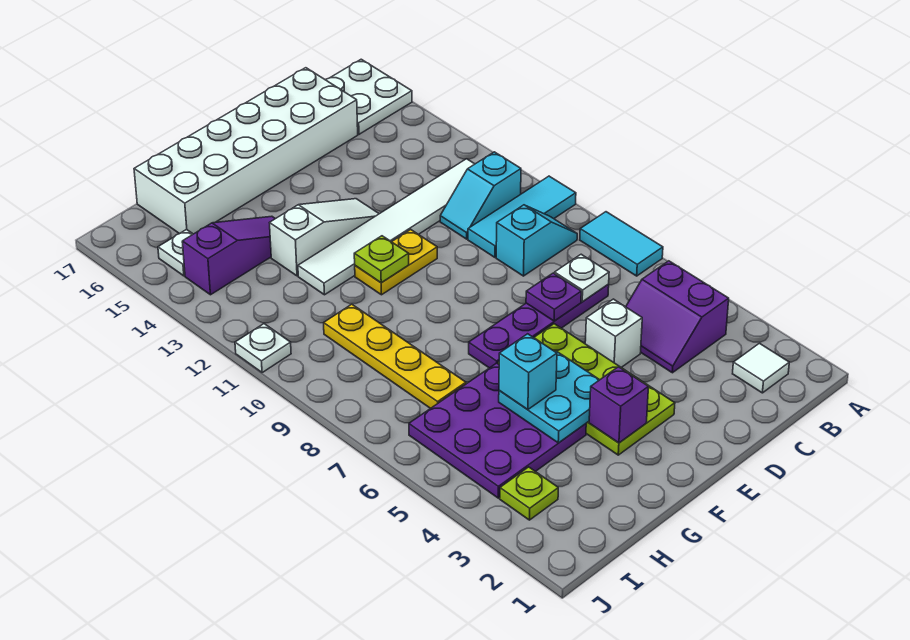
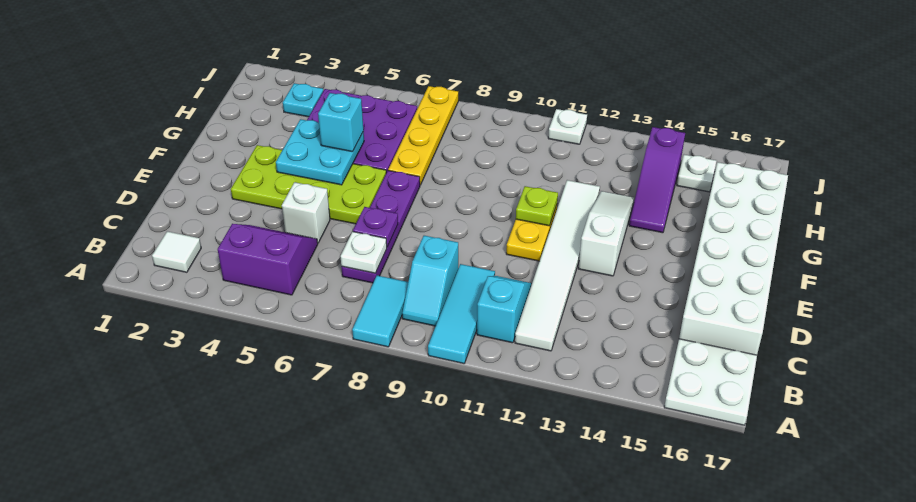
cyan tile A7:A8 level 1 -> cyan tile A8:B8 level 1
white slope E13:G13 level 1 top G -> white slope E13:G13 level 1 top E
purple brick F3 level 2 -> none
yellow plate H7:H10 level 1 -> yellow plate G7:J7 level 1
lime plate I3 level 1 -> cyan plate I3 level 1

